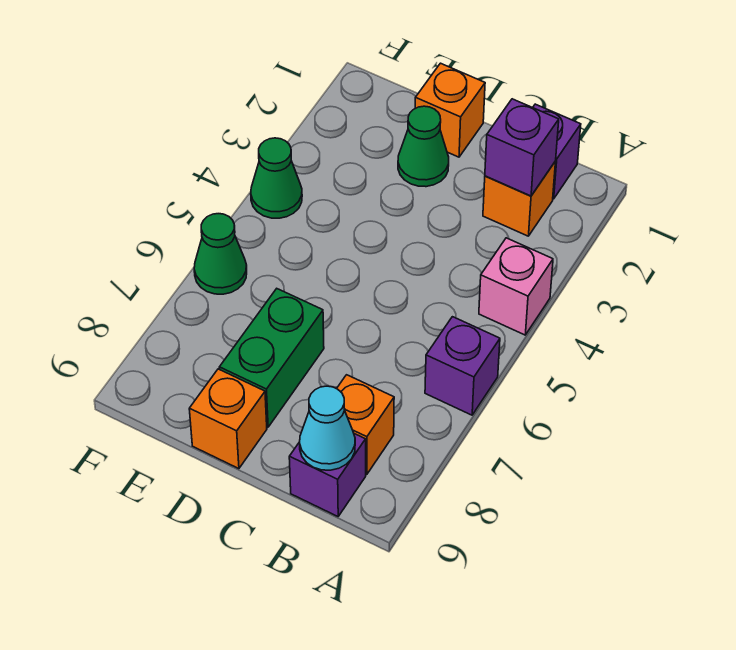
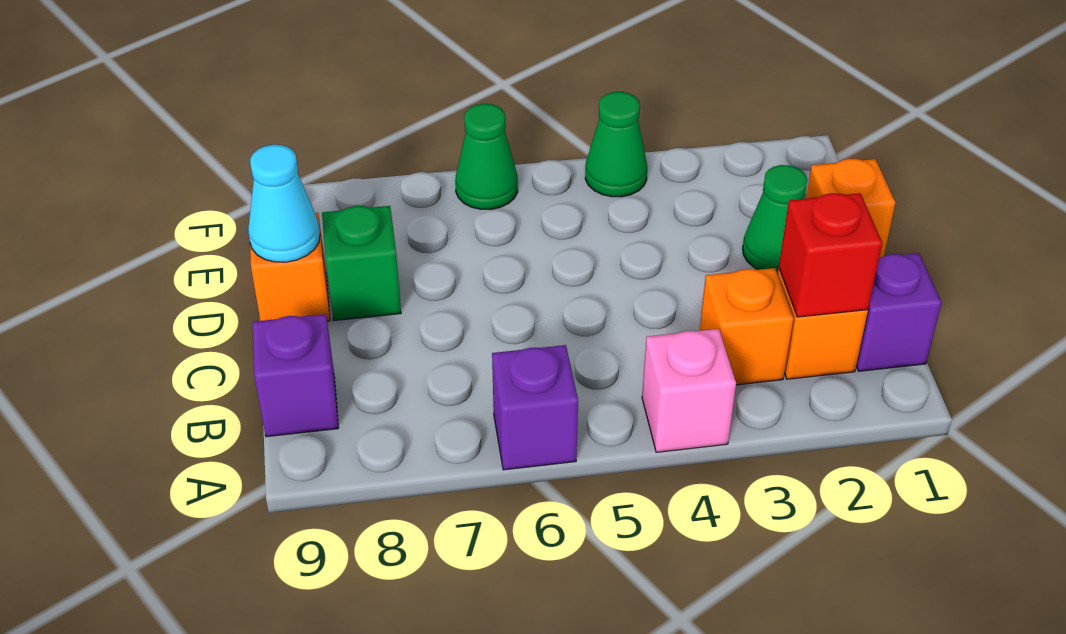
purple brick B2 level 2 -> red brick B2 level 2
orange brick B8 level 1 -> orange brick B3 level 1
cyan cone B9 level 2 -> cyan cone D9 level 2
green brick D7:D8 level 1 -> green brick D8 level 1

